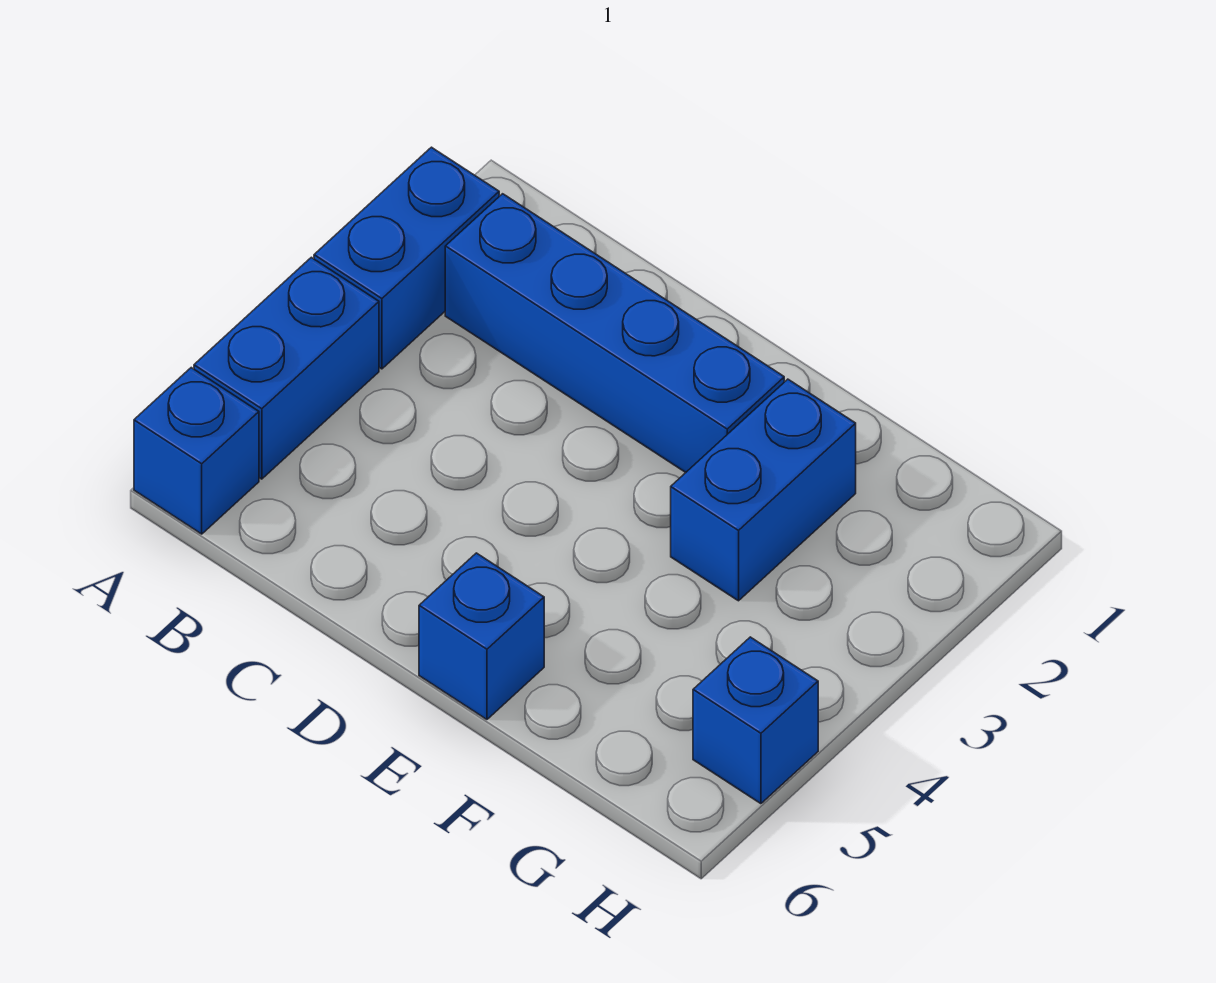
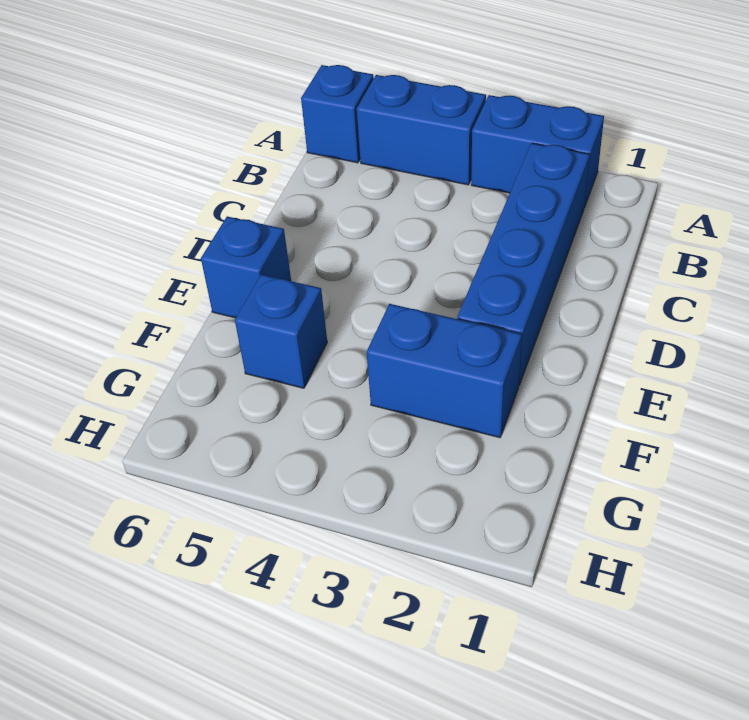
blue brick H5 level 1 -> blue brick F5 level 1

